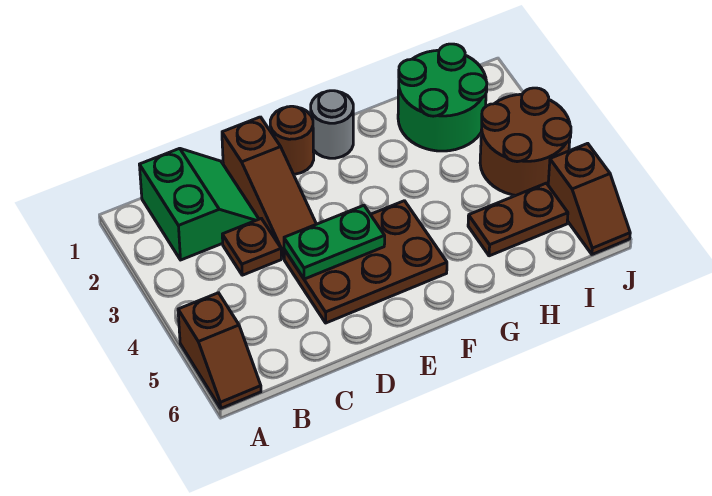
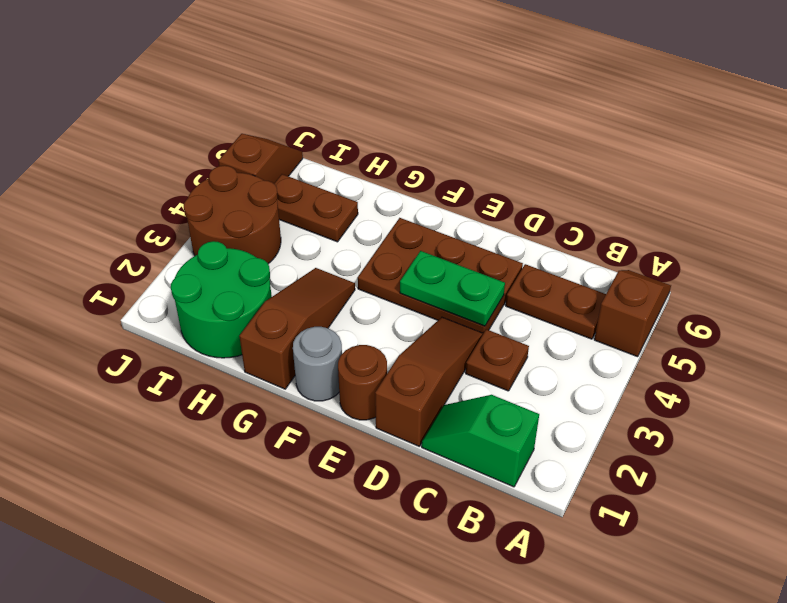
green slope B1:C2 level 1 top B -> green slope B1:C1 level 1 top B
none -> brown plate B5:C5 level 1
none -> brown slope G1:G3 level 1 top 1

